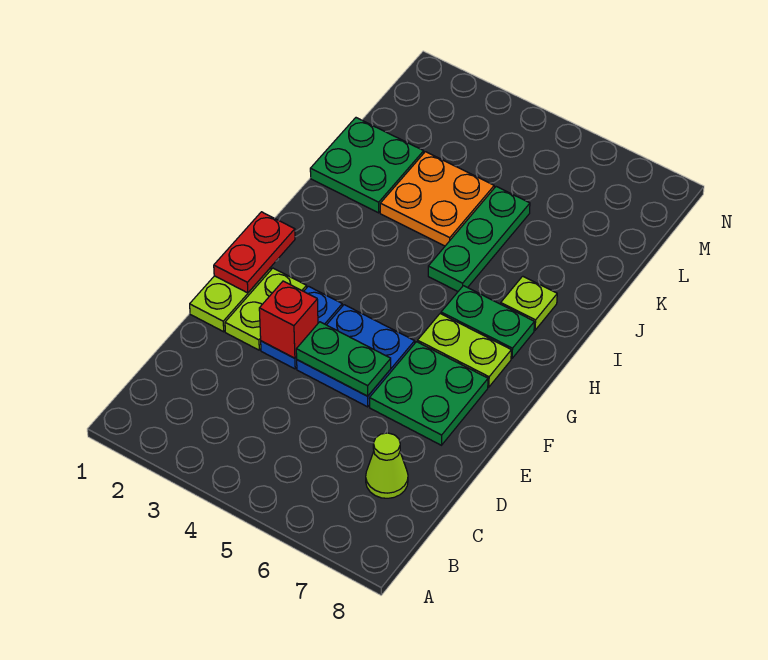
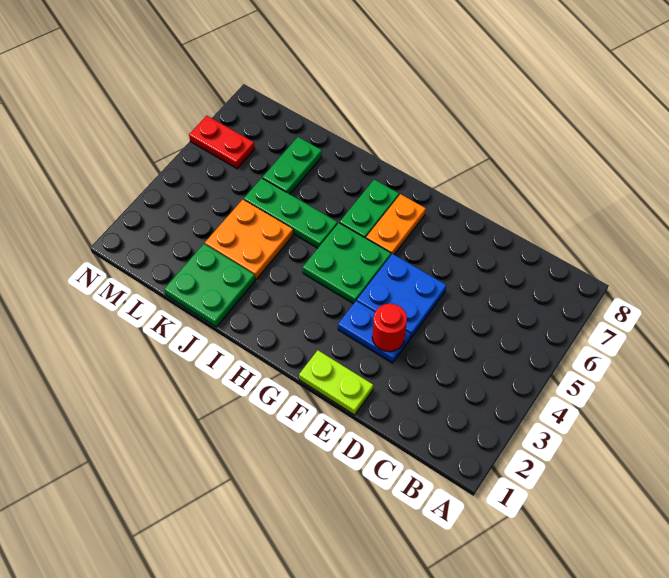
lime cone C7 level 1 -> none
lime plate E2:F2 level 1 -> none
red brick E3 level 2 -> red round brick E3 level 2
green plate E4:E5 level 2 -> green plate K6:K7 level 1
green plate E6:F7 level 1 -> green plate G4:H5 level 1
red plate F1:G1 level 2 -> red plate M6:N6 level 1
lime plate G6:G7 level 1 -> orange plate G6:G7 level 1
lime plate I7 level 1 -> none

